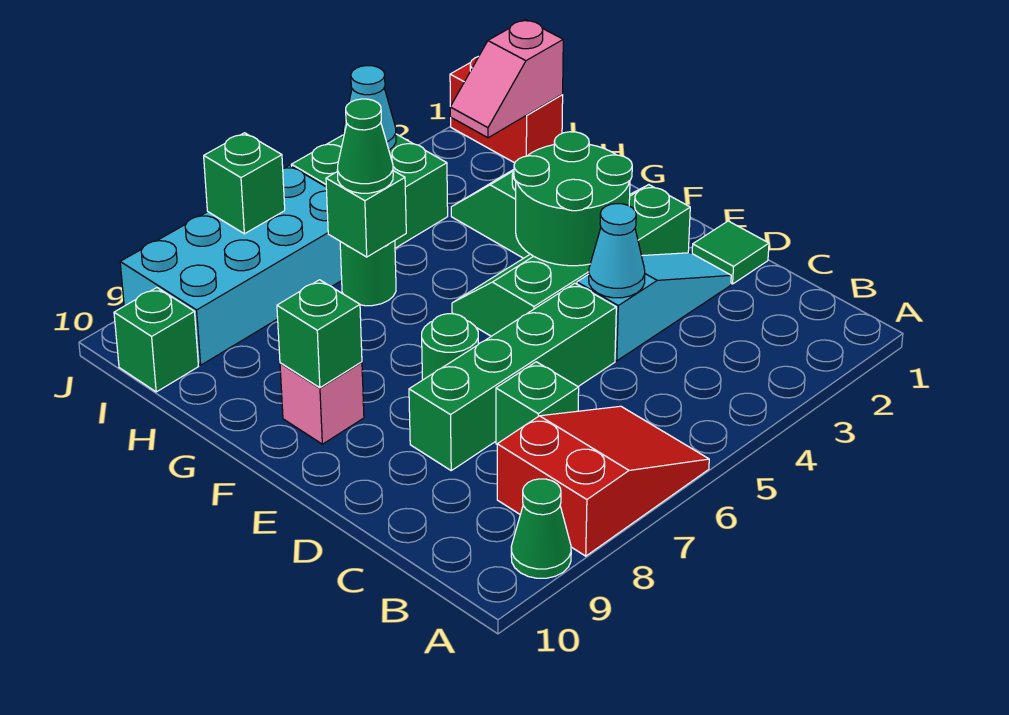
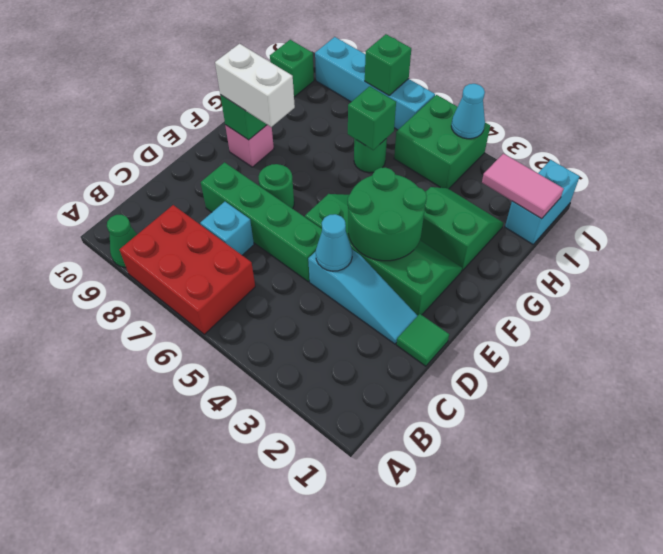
red slope A6:B8 level 1 top 8 -> red brick A6:B8 level 1
green brick C7 level 1 -> cyan brick C7 level 1
none -> white brick F8:F9 level 3
green cone H6 level 3 -> none
red brick I1:J1 level 1 -> cyan brick I1:J1 level 1
pink slope I1:I2 level 2 top 1 -> pink tile I1:I2 level 2
cyan brick I6:J9 level 1 -> cyan brick J6:J9 level 1

